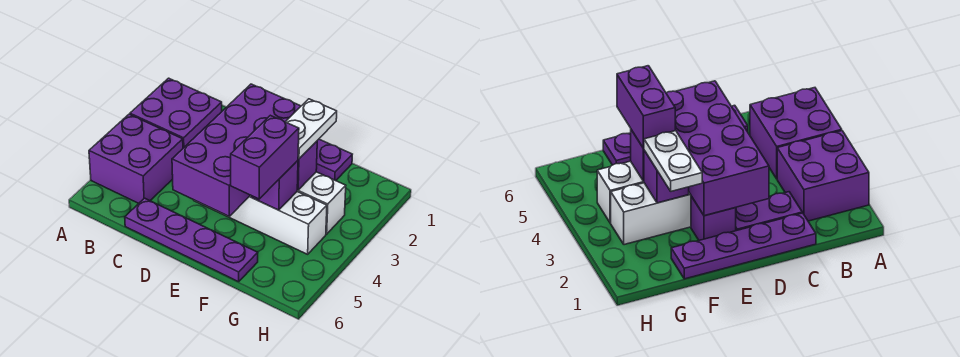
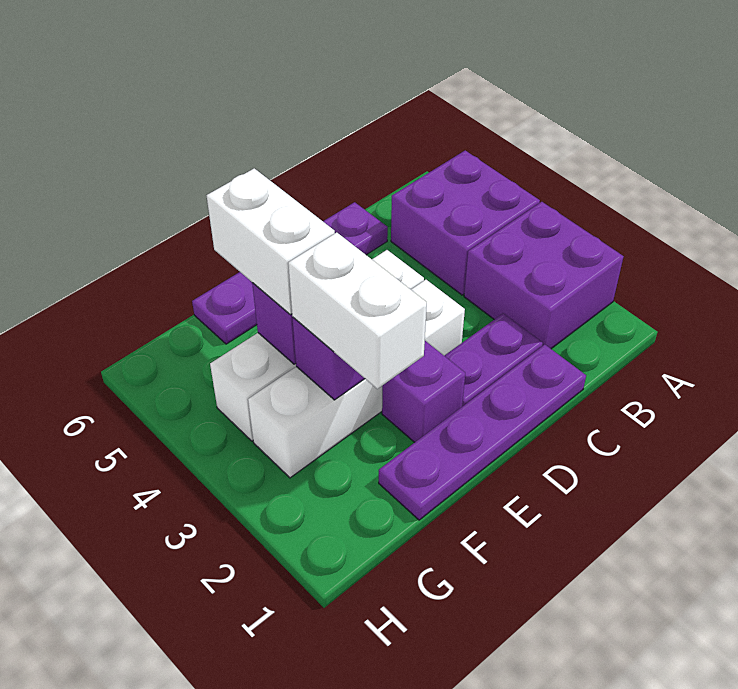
purple brick D2:E5 level 2 -> none
white plate F2:F3 level 3 -> white brick F2:F3 level 3
purple brick F4:F5 level 3 -> white brick F4:F5 level 3

